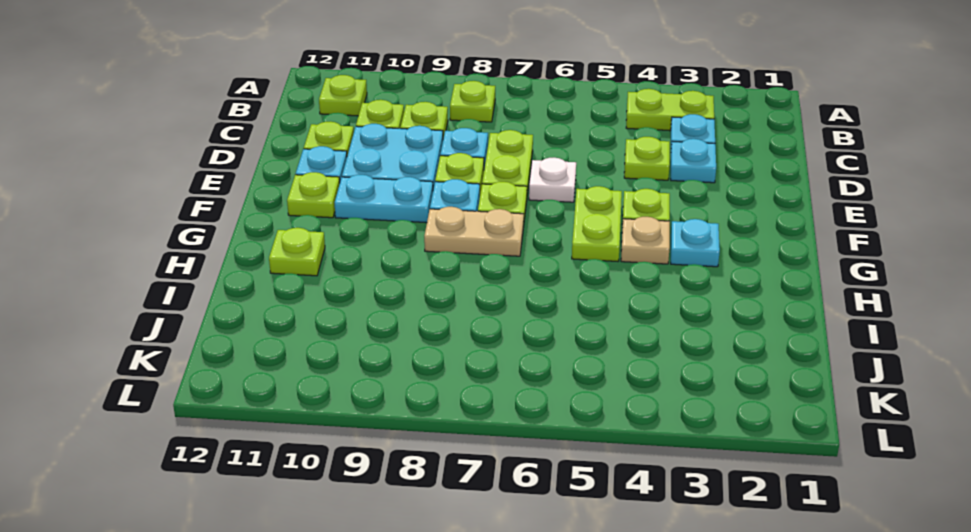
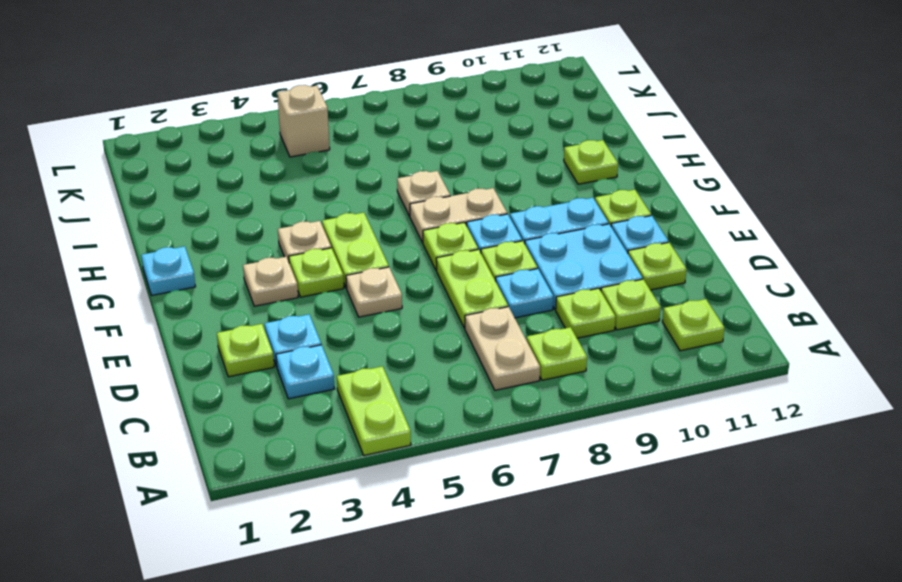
lime plate B3:B4 level 1 -> lime plate A4:B4 level 1
none -> tan plate B7:C7 level 1
lime plate D4 level 1 -> lime plate D2 level 1
none -> tan plate E5 level 1
white plate E6 level 1 -> none
none -> tan plate F3 level 1
cyan plate G3 level 1 -> cyan plate G1 level 1
none -> tan plate H7 level 1
none -> tan brick K5 level 1

